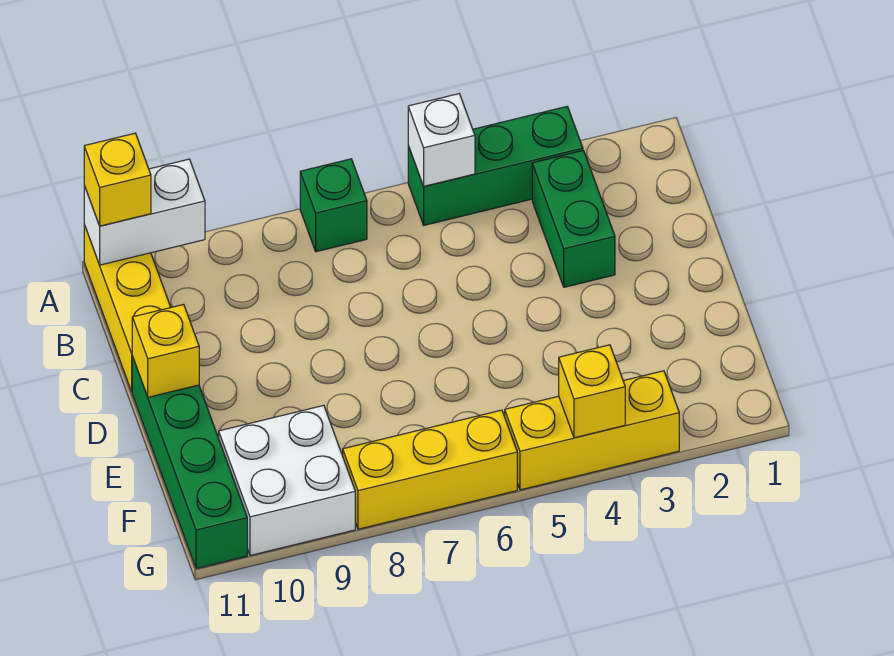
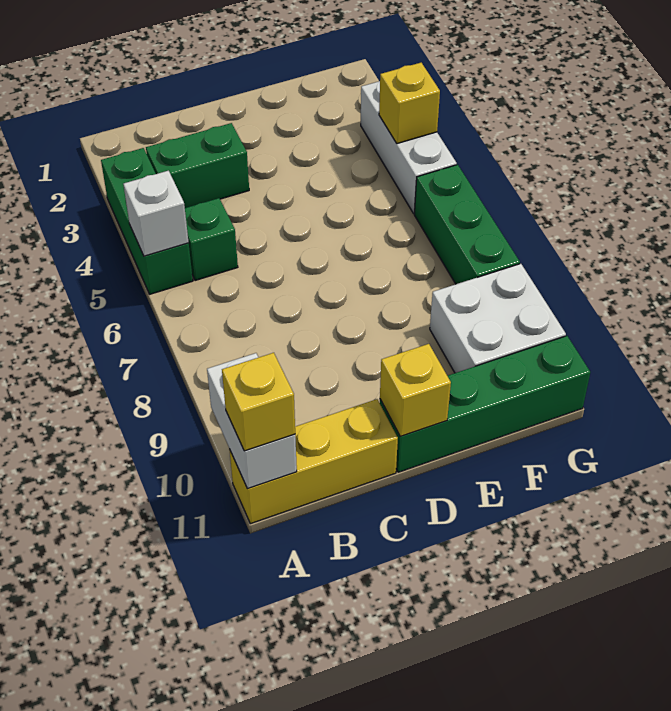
green brick A7 level 1 -> green brick B5 level 1
yellow brick G3:G5 level 1 -> white brick G3:G5 level 1
yellow brick G6:G8 level 1 -> green brick G6:G8 level 1

